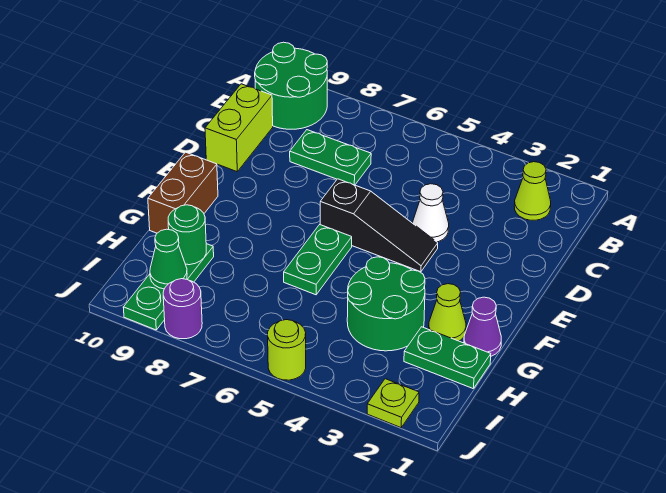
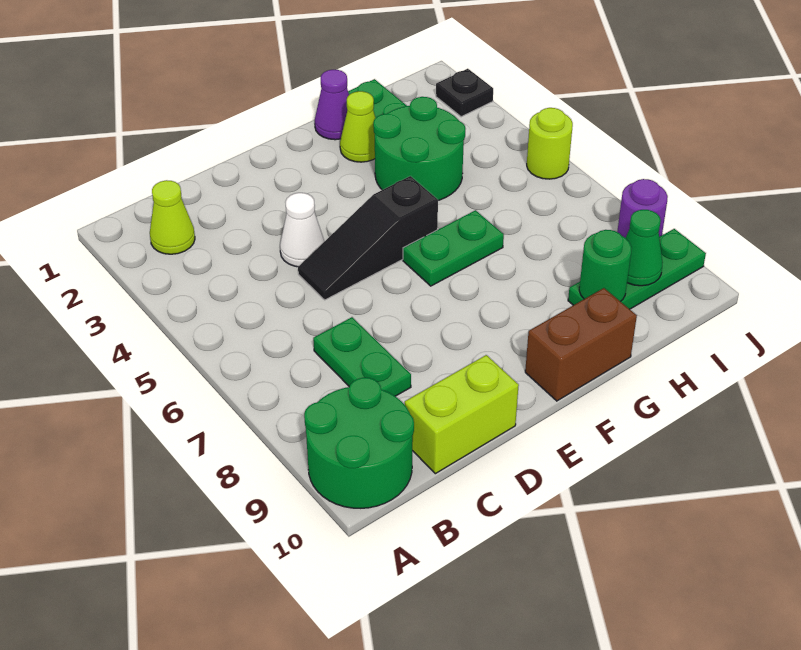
black slope E4:E6 level 1 top 6 -> black slope D5:F5 level 1 top F
lime plate J2 level 1 -> black plate J2 level 1

